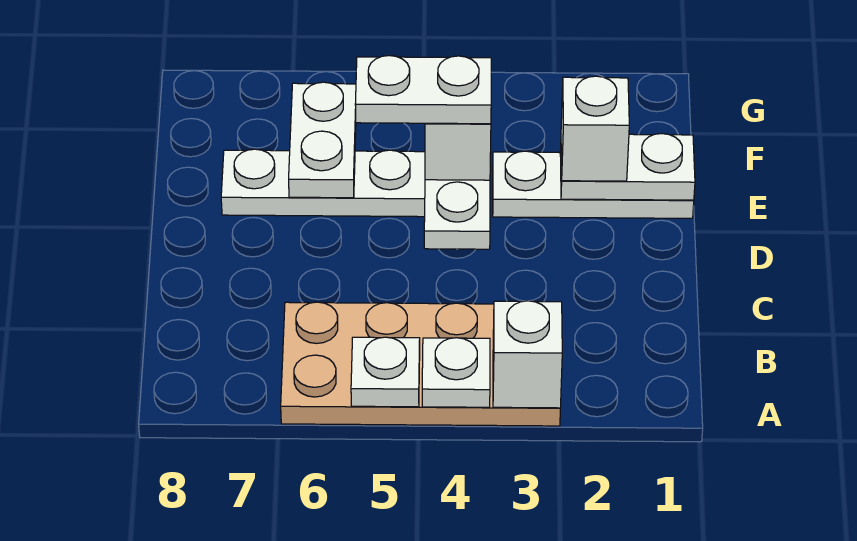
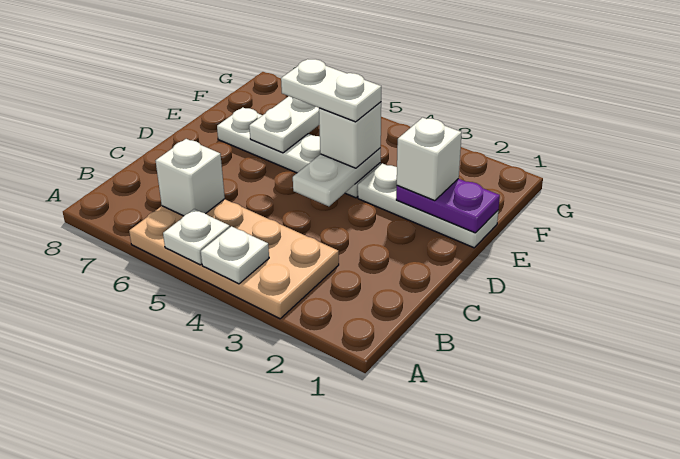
white brick A3 level 2 -> white brick B6 level 2
white plate E1:E2 level 2 -> purple plate E1:E2 level 2

